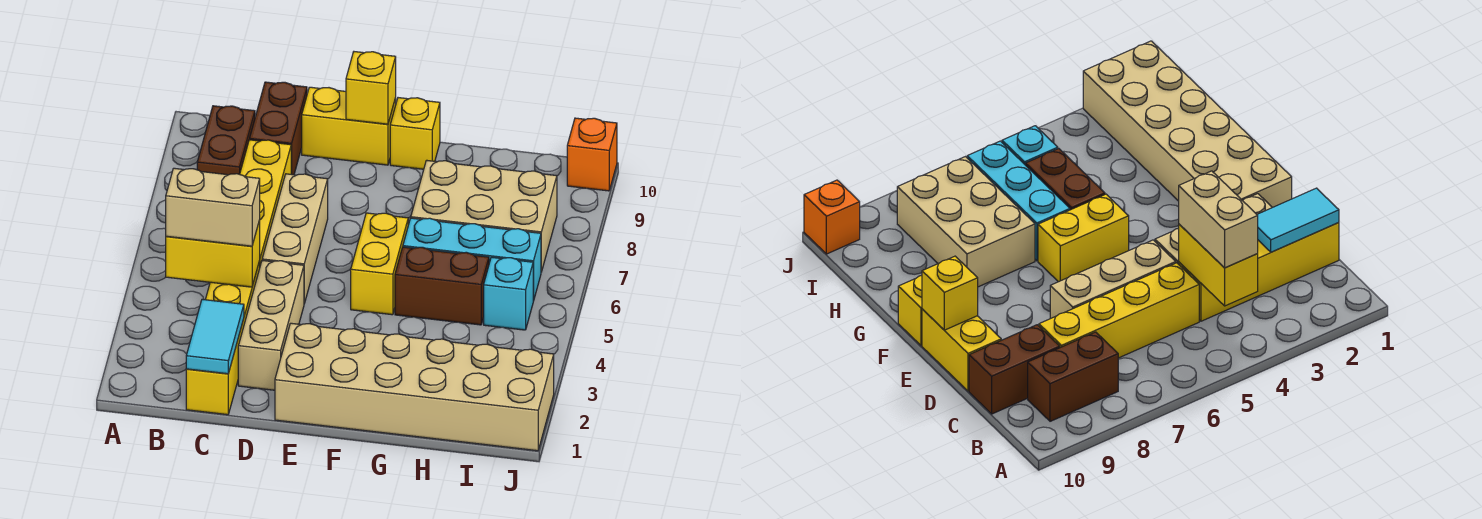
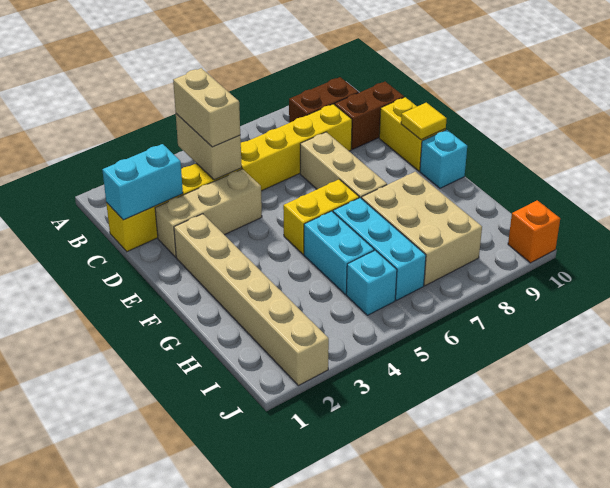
yellow brick B4:C4 level 2 -> tan brick B4:C4 level 2
cyan tile C1:C2 level 2 -> cyan brick C1:C2 level 2
tan brick D5:D7 level 1 -> tan brick D7:F7 level 1
tan brick E1:J2 level 1 -> tan brick E2:J2 level 1
yellow brick E10 level 2 -> yellow tile E10 level 2
yellow brick F10 level 1 -> cyan brick F10 level 1
brown brick G5:H5 level 1 -> cyan brick G5:H5 level 1

